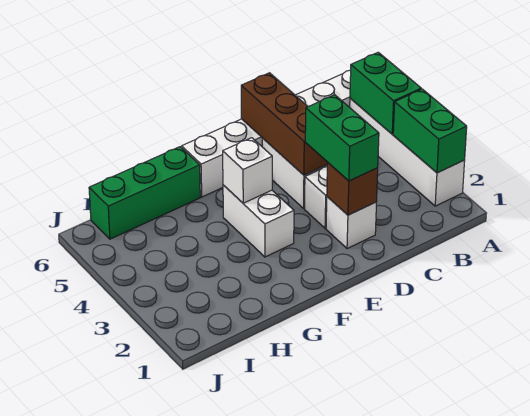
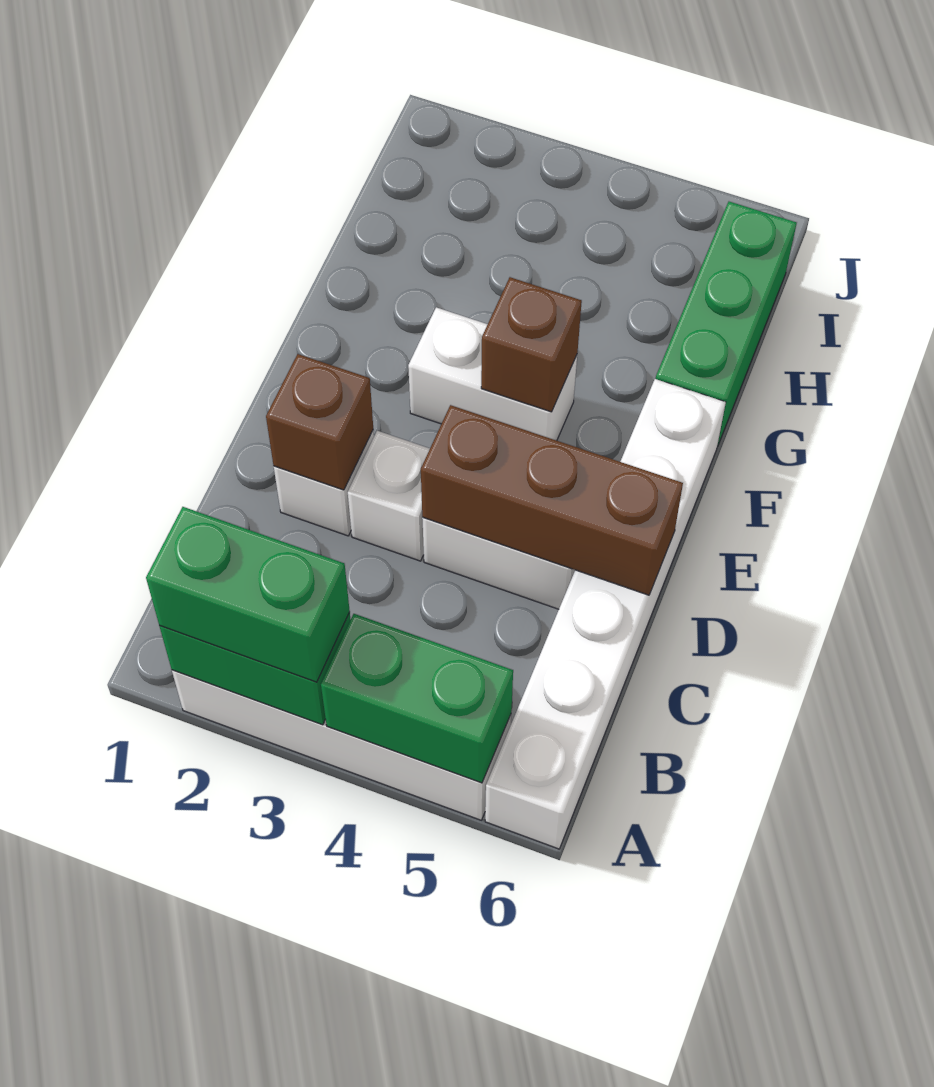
green brick D2:D3 level 3 -> green brick A2:A3 level 3
white brick F4 level 2 -> brown brick F4 level 2

